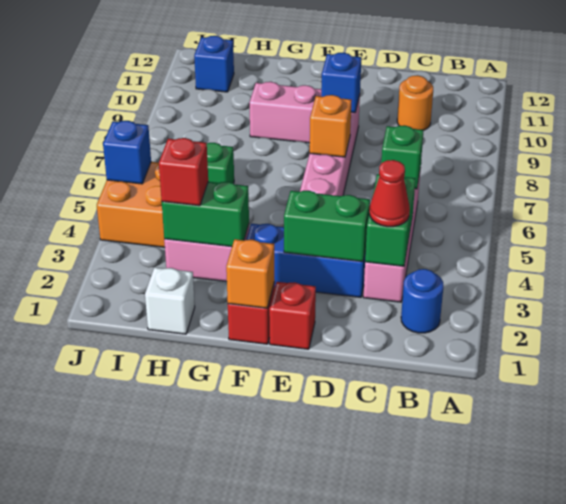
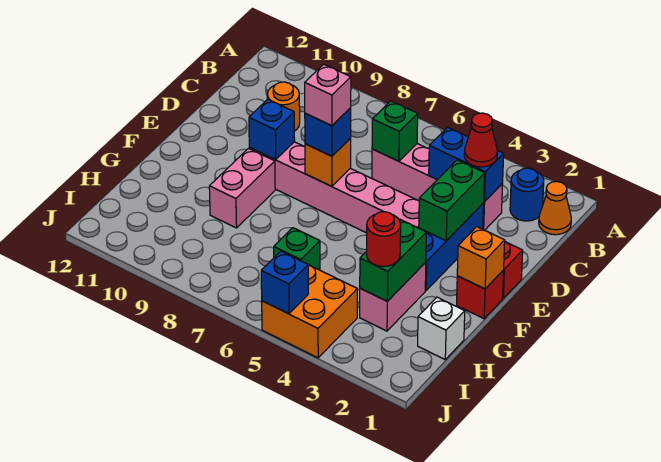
none -> orange cone B1 level 1
green brick C3:C4 level 2 -> blue brick C3:C4 level 2
none -> pink brick E7 level 4
red brick H3 level 3 -> red round brick H3 level 3
blue brick I11 level 1 -> blue brick E7 level 3

